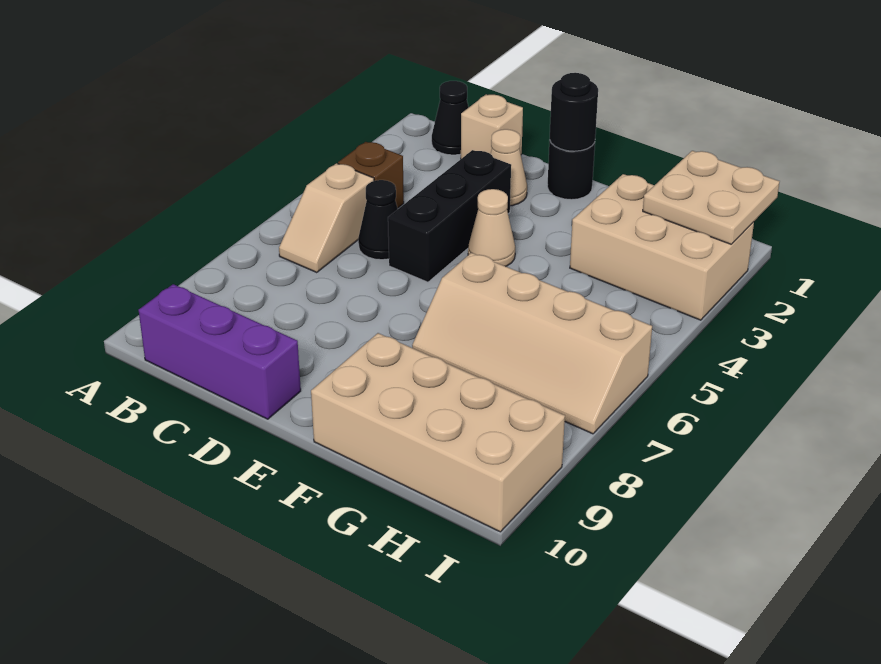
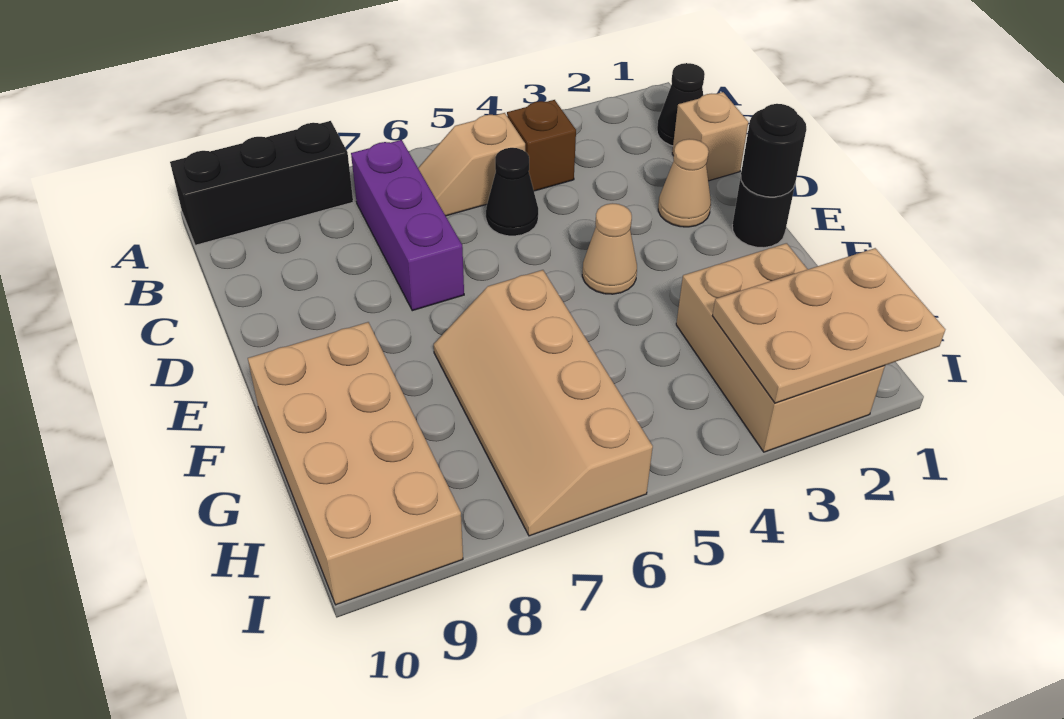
purple brick B10:D10 level 1 -> purple brick B7:D7 level 1
black brick D3:D5 level 1 -> black brick A8:A10 level 1
tan plate H1:I2 level 2 -> tan plate H1:I3 level 2

